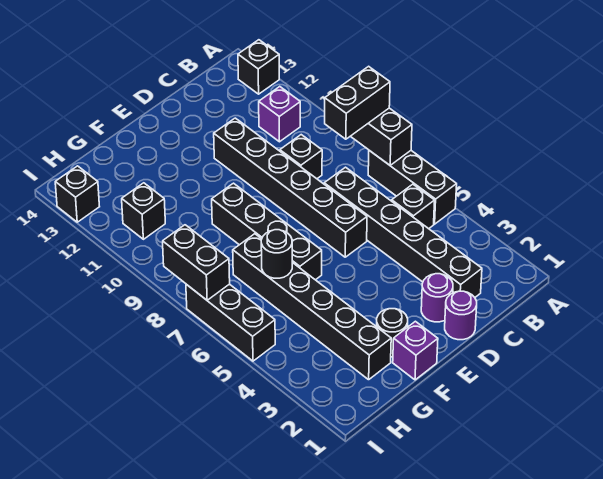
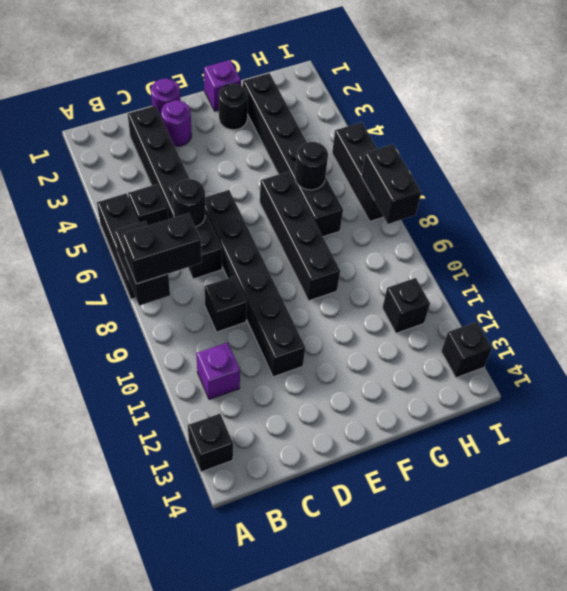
none -> black round brick C6 level 2

